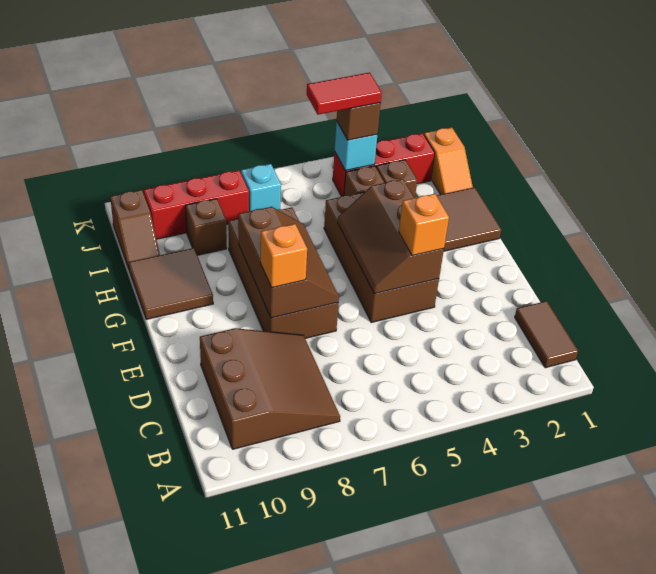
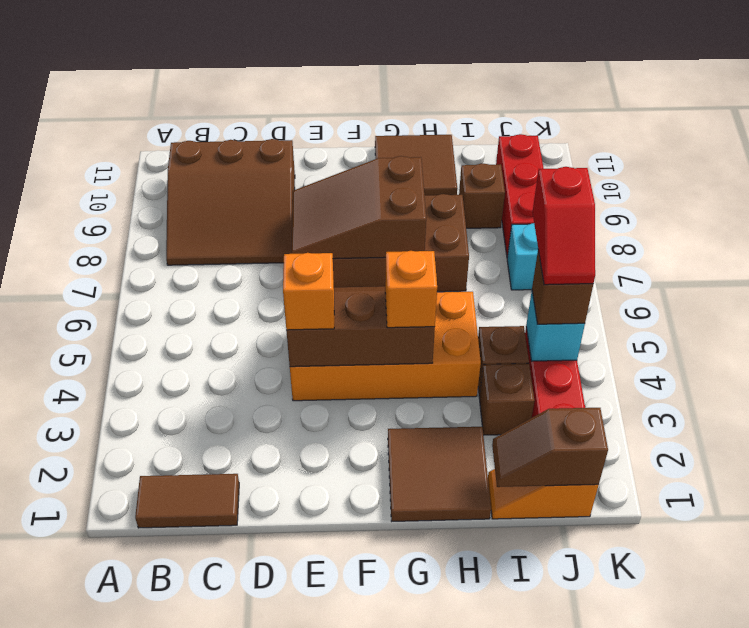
brown brick E4:H5 level 1 -> orange brick E4:H5 level 1
brown slope E7:G8 level 2 top 8 -> brown slope E7:G8 level 2 top G
orange brick E8 level 3 -> orange brick G4 level 3
brown slope I11:J11 level 1 top J -> brown slope I1:J1 level 2 top J
red tile J4:J5 level 4 -> red slope J4:J5 level 4 top 5

